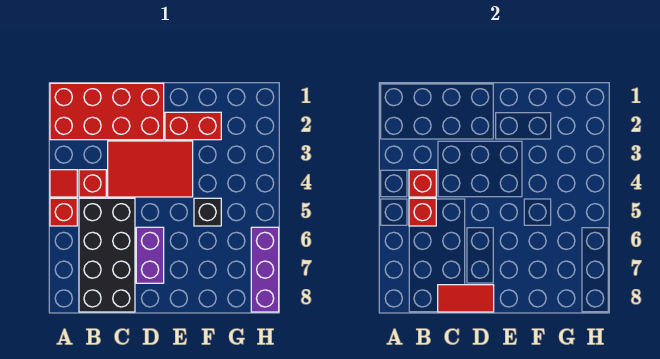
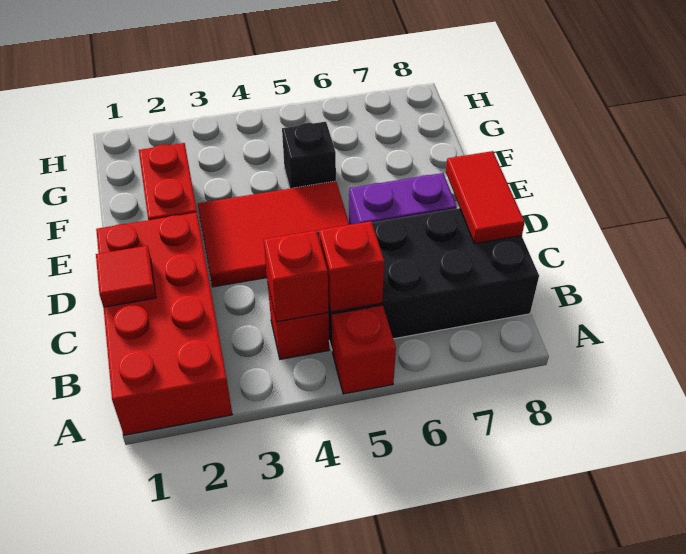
red tile A4 level 1 -> red tile C1 level 2
red tile C3:E4 level 1 -> red tile D3:E5 level 1
purple brick H6:H8 level 1 -> none

